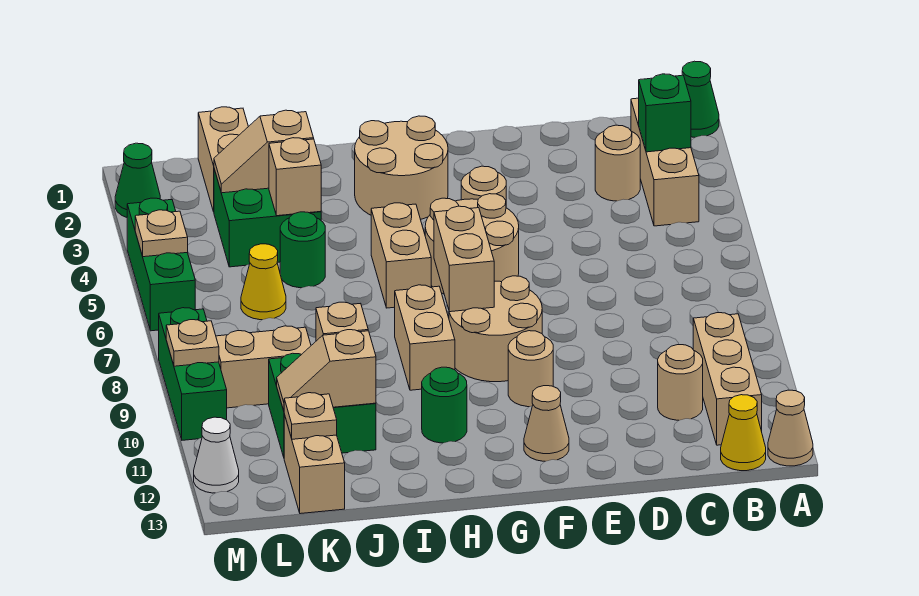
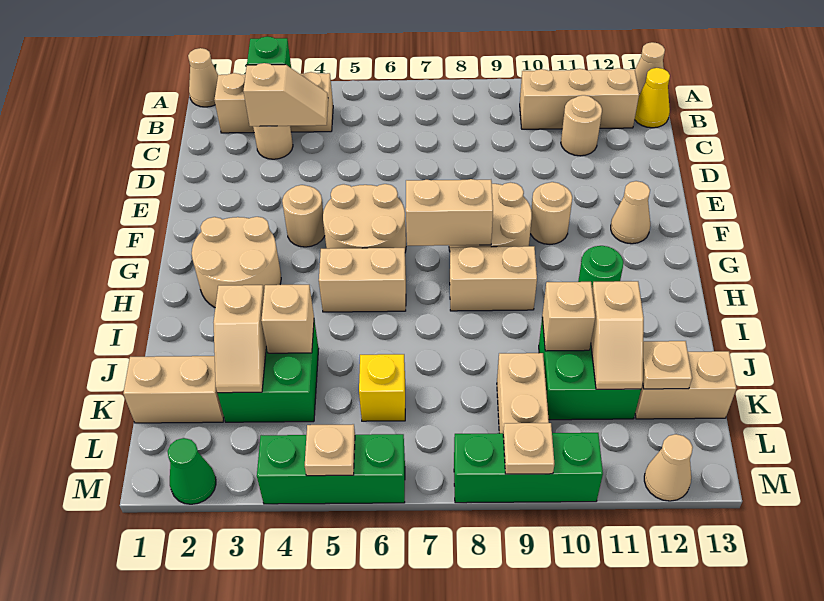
green cone A1 level 1 -> tan cone A1 level 1
none -> tan slope C3:C4 level 2 top 3
green round brick J5 level 1 -> none
yellow cone K6 level 1 -> yellow brick K6 level 1
white cone M12 level 1 -> tan cone M12 level 1

